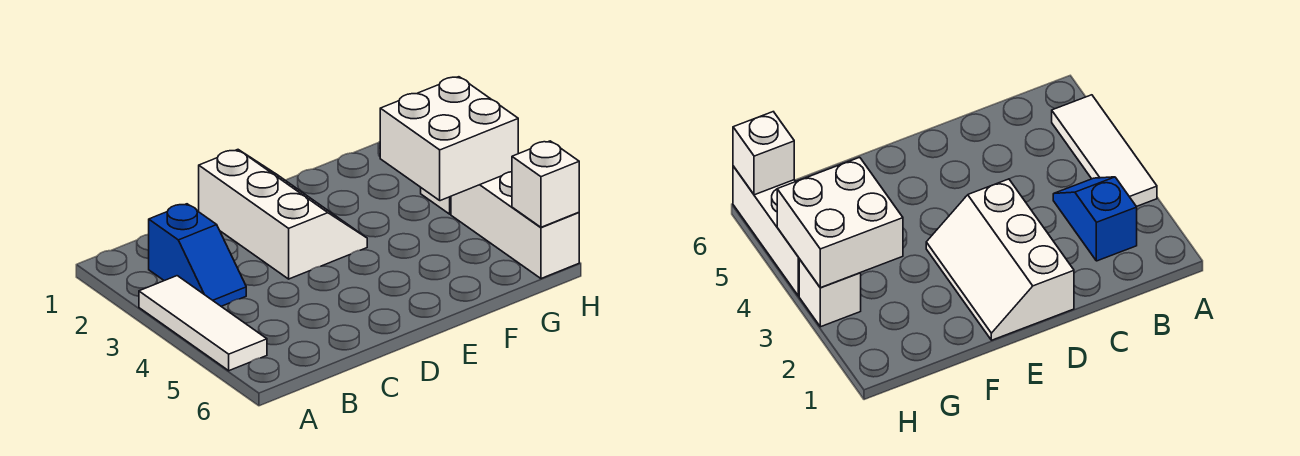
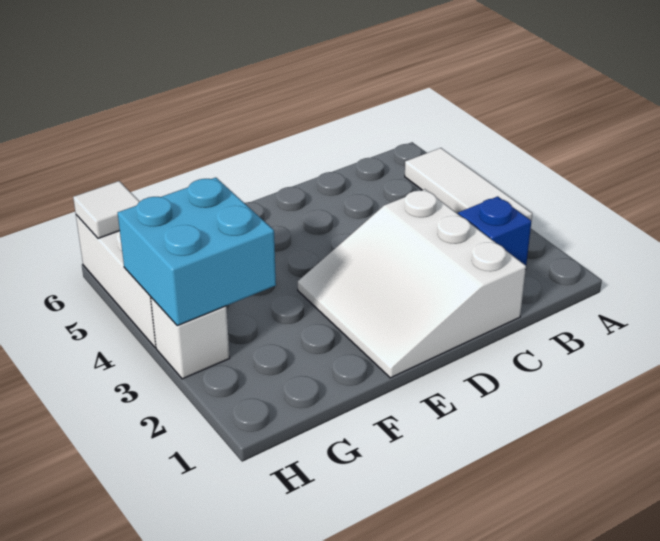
white slope D1:E3 level 1 top D -> white slope C1:E3 level 1 top C
white brick G3:H4 level 2 -> cyan brick G3:H4 level 2
white brick H6 level 2 -> white tile H6 level 2

